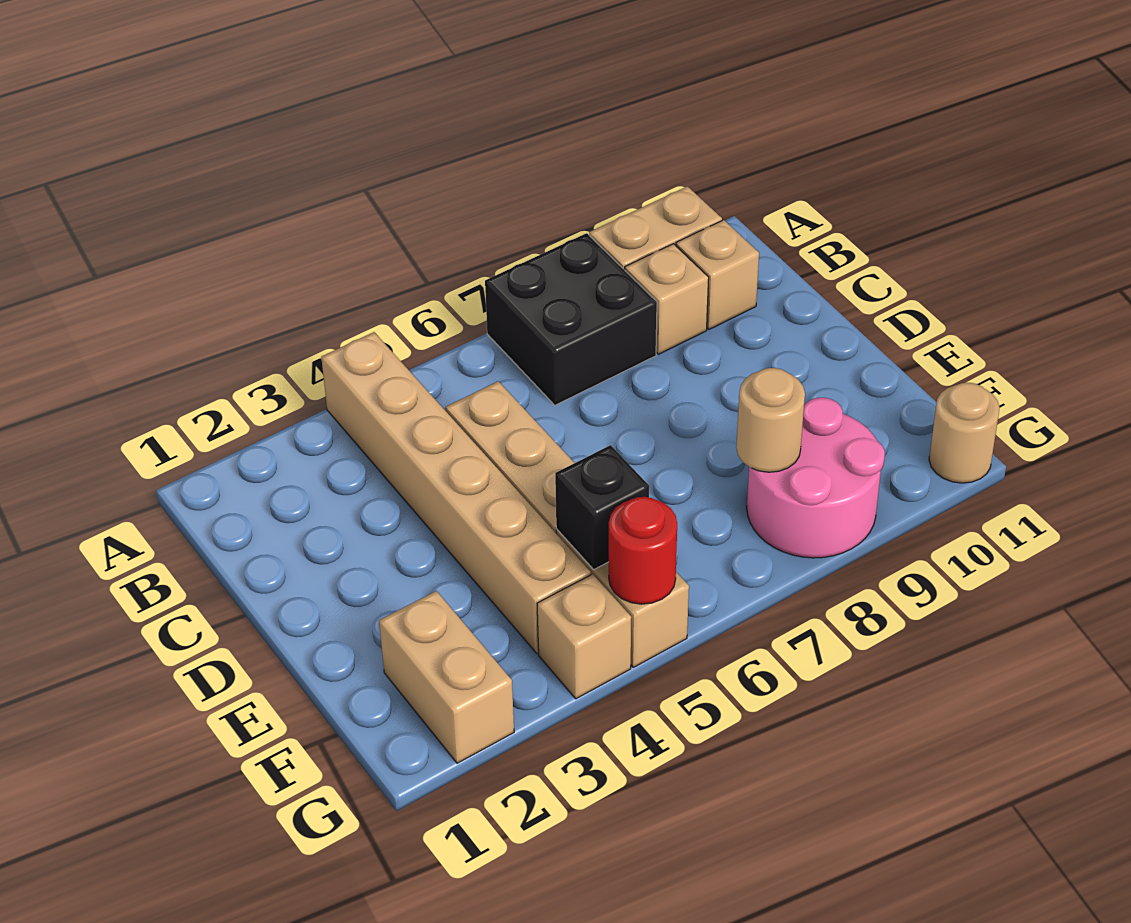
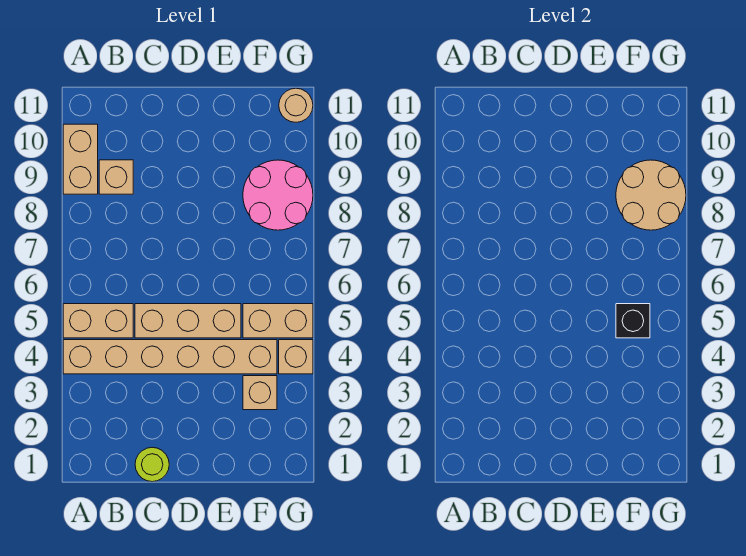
black brick A7:B8 level 1 -> none
tan brick B10 level 1 -> tan brick F3 level 1
none -> lime round brick C1 level 1
tan brick F2:G2 level 1 -> tan brick A5:B5 level 1
tan round brick F8 level 2 -> tan round brick F8:G9 level 2
red round brick G5 level 2 -> none

